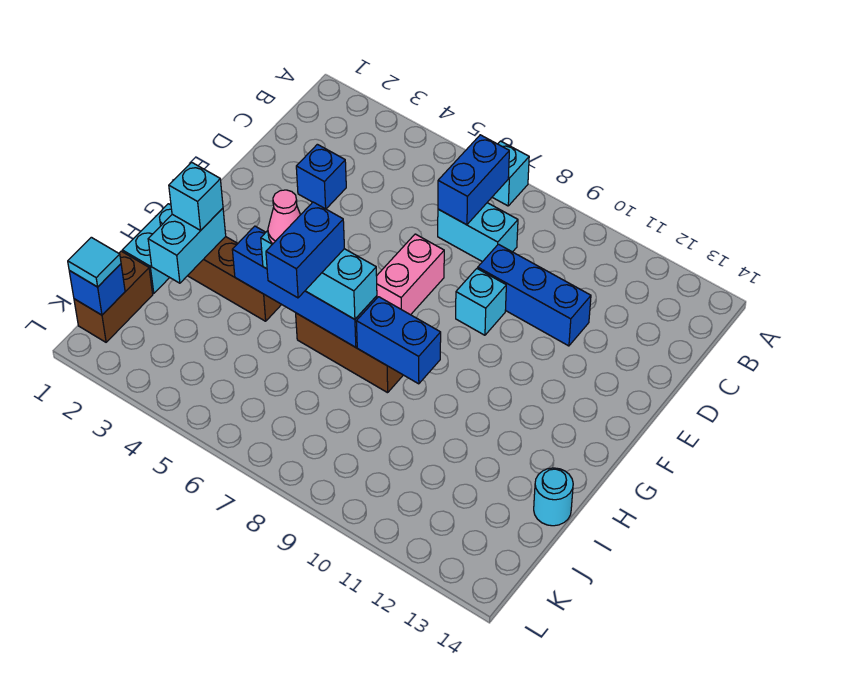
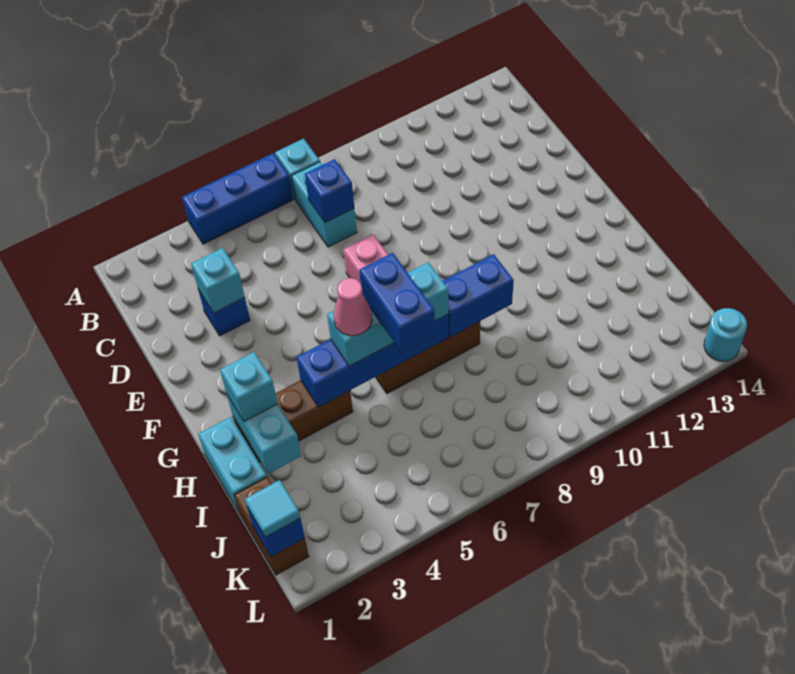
blue brick B7:C7 level 2 -> blue brick C7 level 2
cyan brick C7:C8 level 1 -> cyan brick B7:C7 level 1
blue brick D9:D11 level 1 -> blue brick A4:A6 level 1
cyan brick E9 level 1 -> cyan brick D3 level 2
cyan round brick I14 level 1 -> cyan round brick L14 level 1

